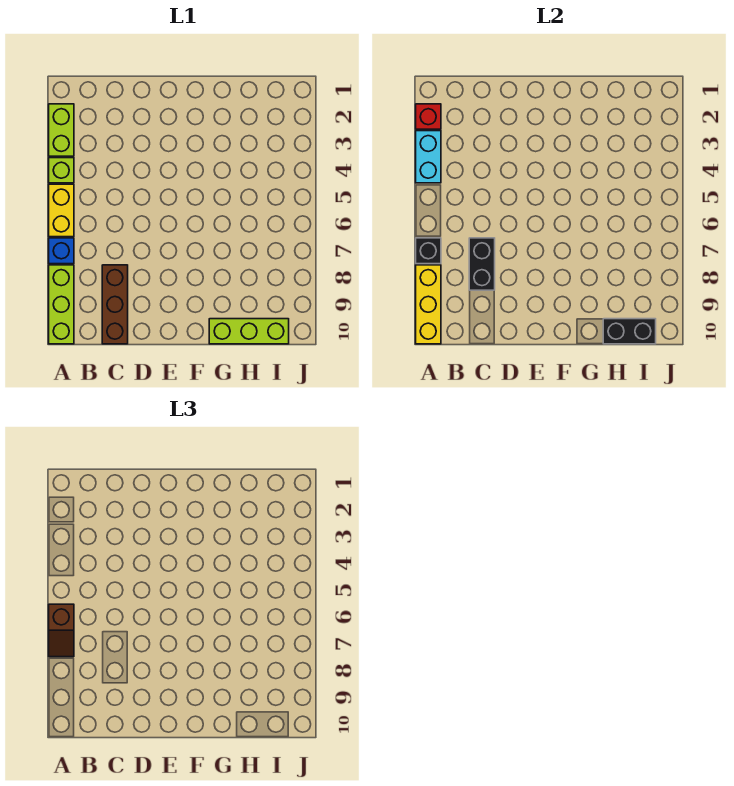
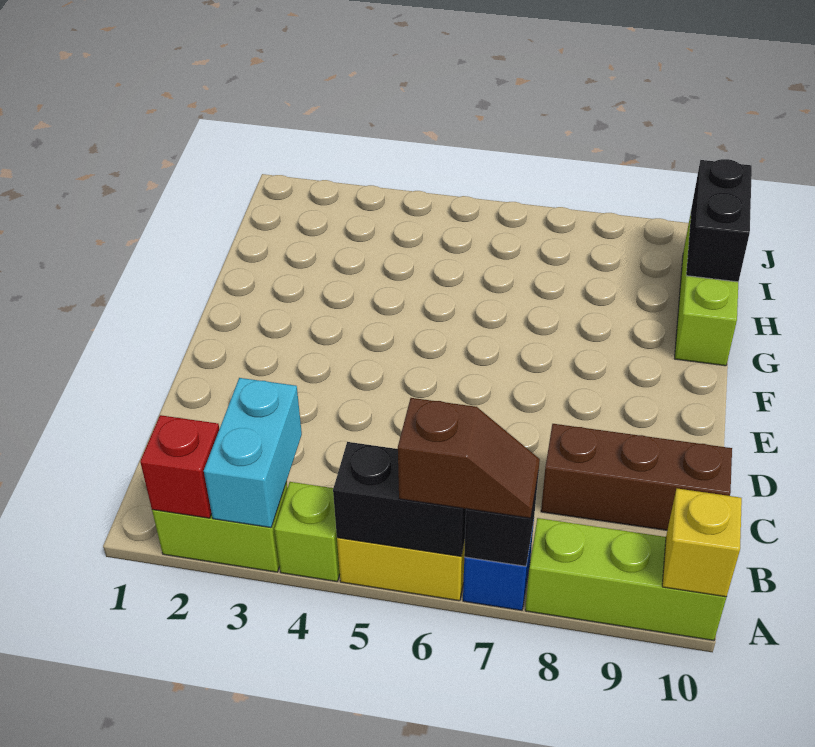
cyan brick A3:A4 level 2 -> cyan brick A3:B3 level 2
yellow brick A8:A10 level 2 -> yellow brick A10 level 2
black brick C7:C8 level 2 -> black brick A5:A6 level 2

